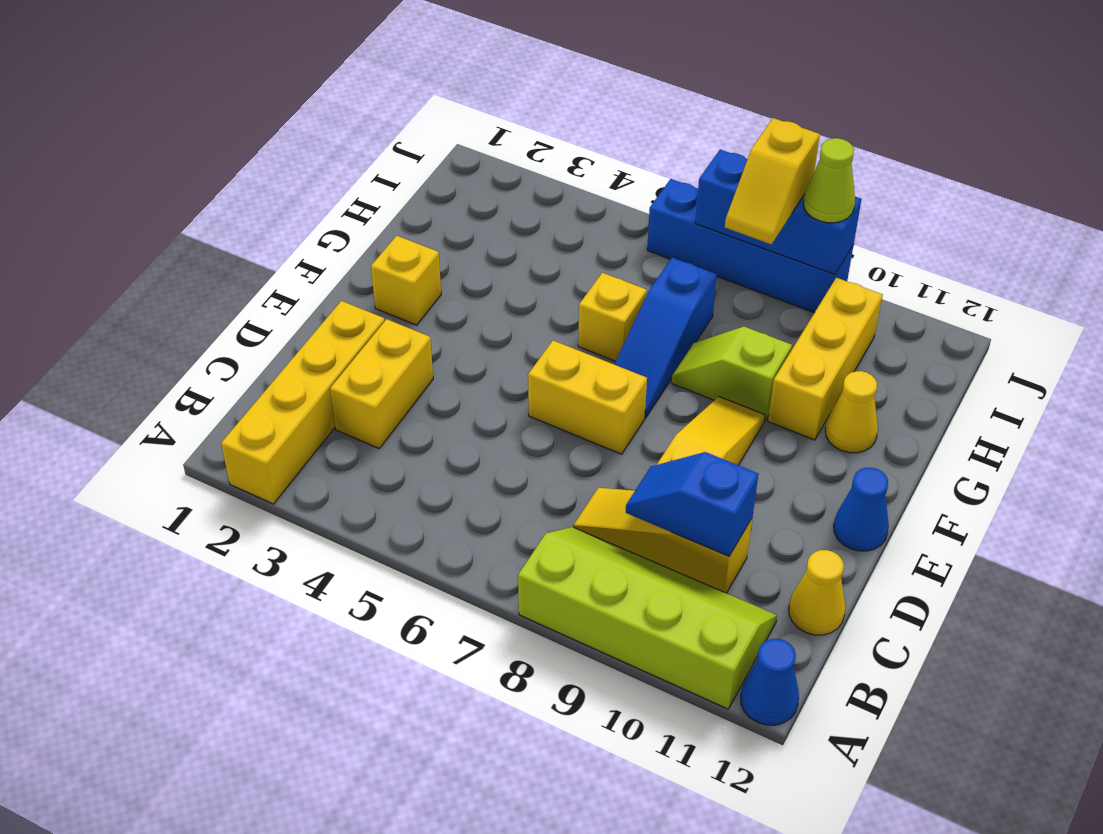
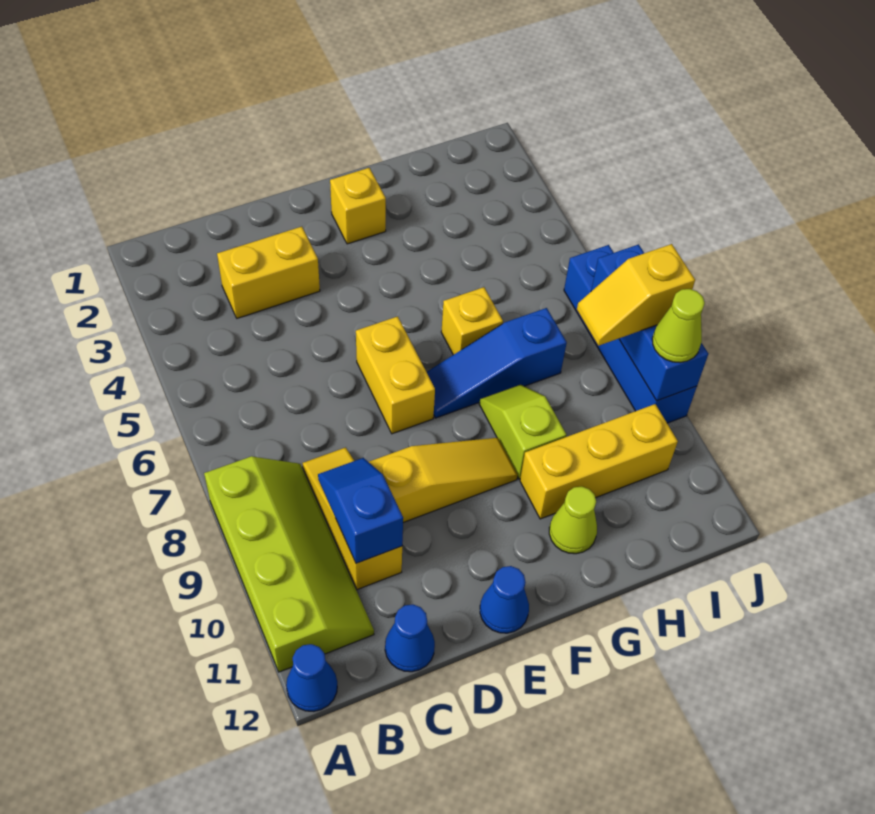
yellow brick A2:D2 level 1 -> none
yellow cone C12 level 1 -> blue cone C12 level 1
yellow cone G11 level 1 -> lime cone G11 level 1

